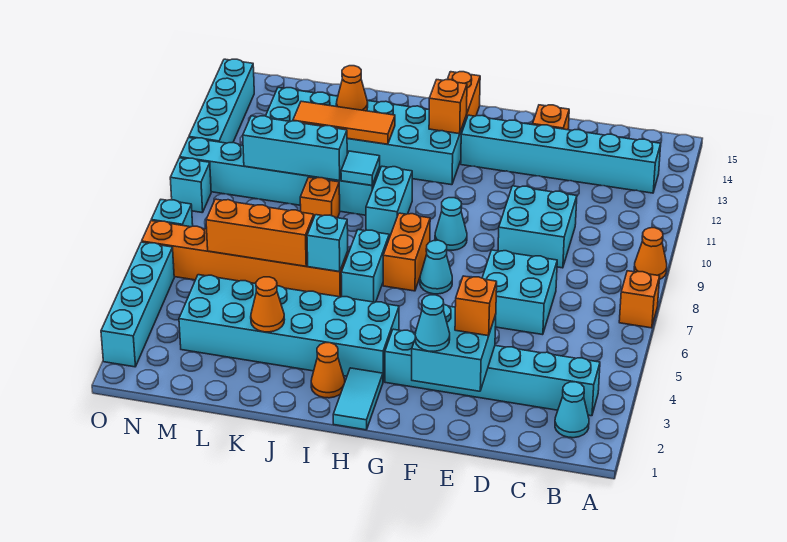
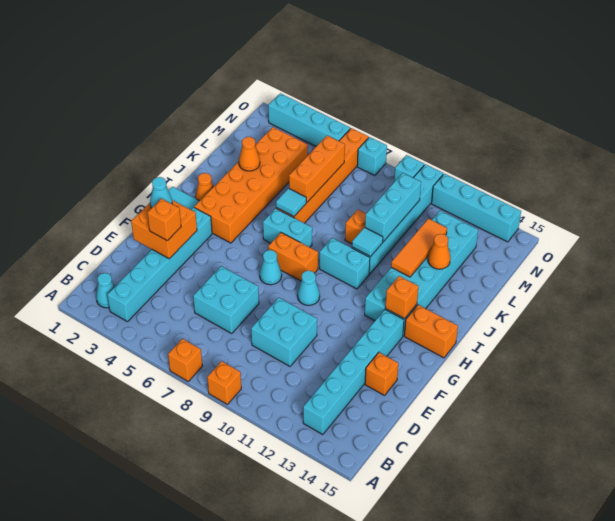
orange cone A9 level 1 -> orange brick A9 level 1
cyan brick E2:F3 level 2 -> orange brick E2:F3 level 2
cyan brick H3:M4 level 1 -> orange brick H3:M4 level 1
cyan brick J6 level 2 -> cyan tile J6 level 2

